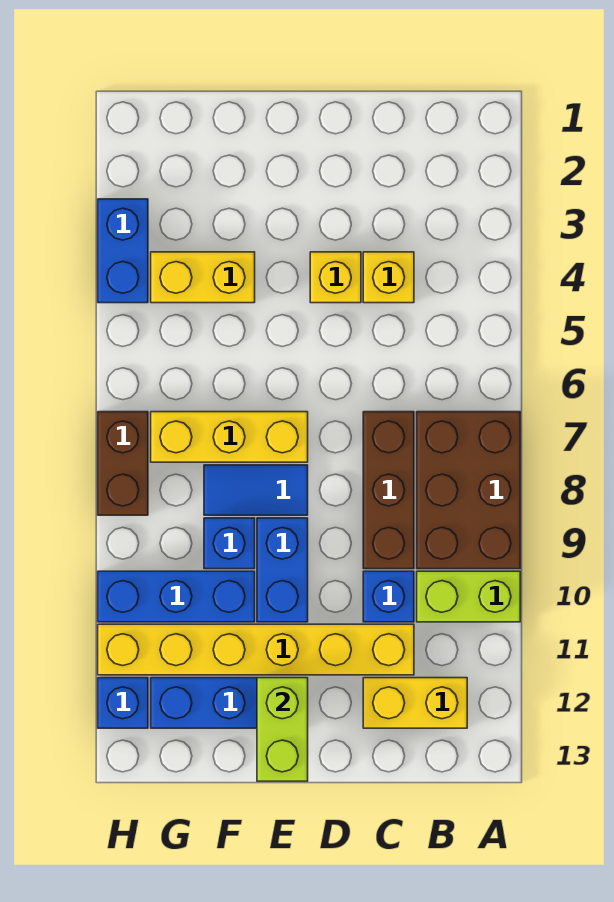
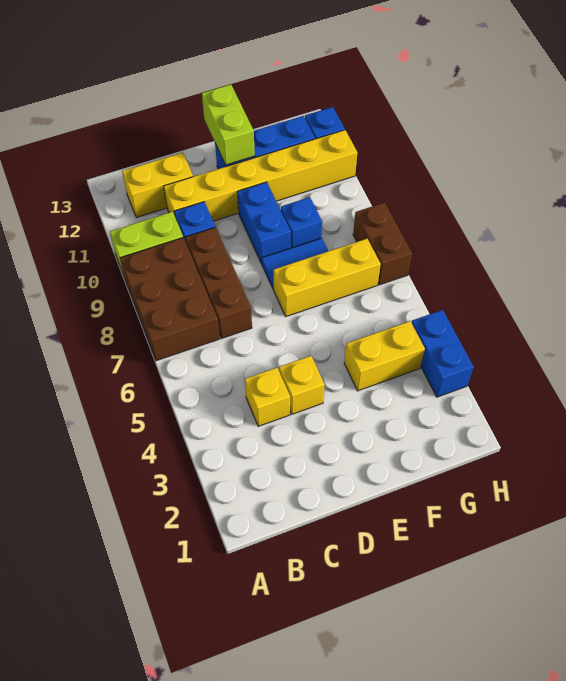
blue brick F10:H10 level 1 -> none

